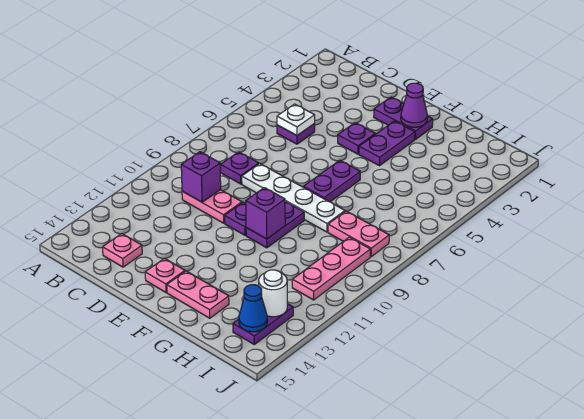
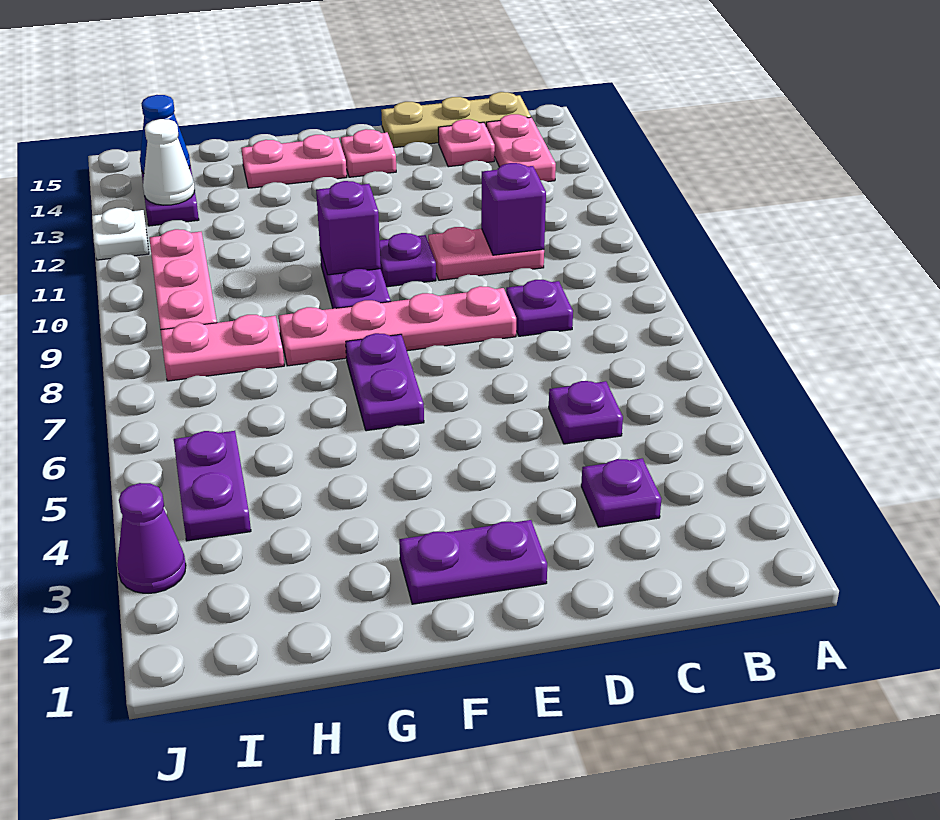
none -> pink plate B13:B14 level 1
none -> tan plate B15:D15 level 1
white plate C5 level 2 -> white plate J12 level 1
white plate D8:G8 level 1 -> pink plate D8:G8 level 1
purple plate E4 level 1 -> purple plate C3 level 1
purple cone F2 level 2 -> purple cone J3 level 1
purple plate F3:F4 level 1 -> purple plate I4:I5 level 1
white round brick I13 level 2 -> white cone I13 level 2

